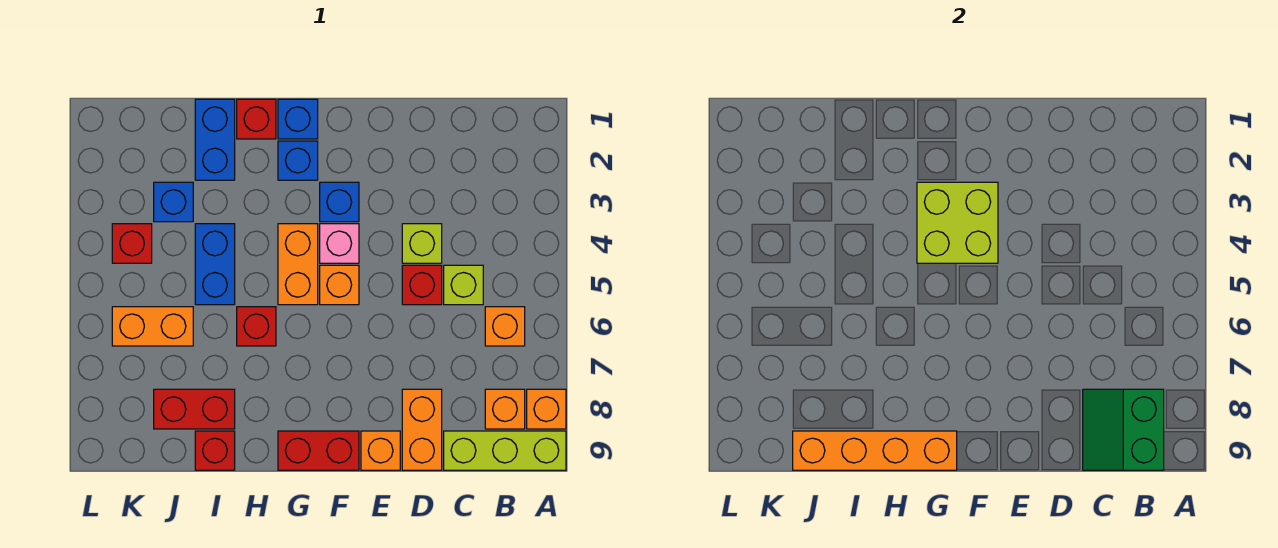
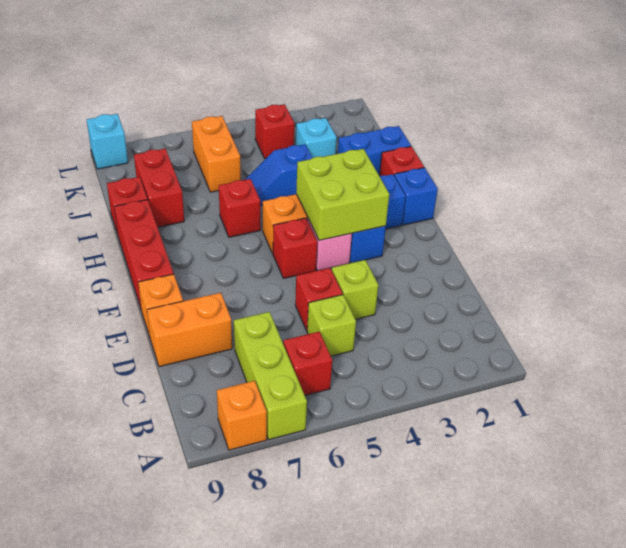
lime brick A9:C9 level 1 -> lime brick A7:C7 level 1
orange brick B6 level 1 -> red brick B6 level 1
orange brick B8 level 1 -> none
green slope B8:C9 level 2 top B -> none
orange brick F5 level 1 -> red brick F5 level 1
red brick F9:G9 level 1 -> red brick F9:H9 level 1
orange brick G9:J9 level 2 -> none
blue brick I4:I5 level 1 -> blue slope I4:I5 level 1 top 4
blue brick J3 level 1 -> cyan brick J3 level 1
none -> cyan brick L9 level 1

